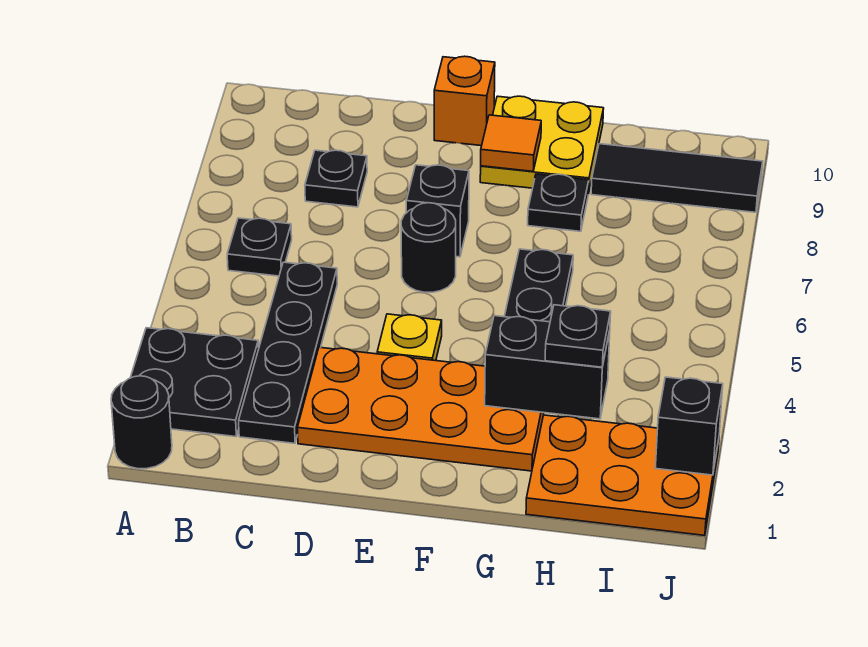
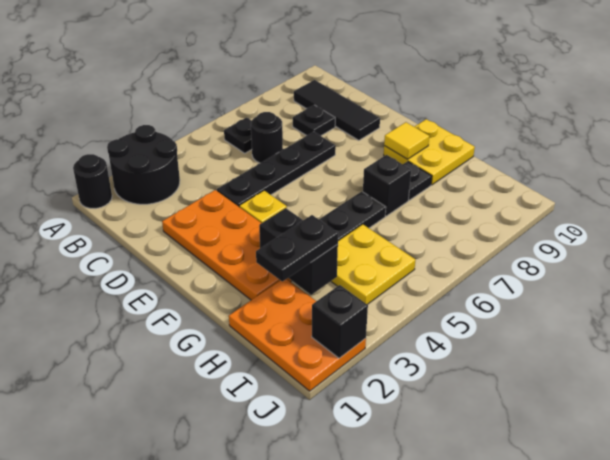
black plate A2:B3 level 1 -> black round brick A2:B3 level 1
black plate C2:C5 level 1 -> black plate D4:D7 level 1
black round brick E6 level 1 -> black round brick C6 level 1
black brick E7 level 1 -> black brick G7 level 1
orange brick E10 level 1 -> none
orange tile F9 level 2 -> yellow tile F9 level 2
black plate H3 level 3 -> black plate H2:H3 level 3
none -> yellow plate H4:I5 level 1
black tile H9:J9 level 1 -> black tile B9:D9 level 1

